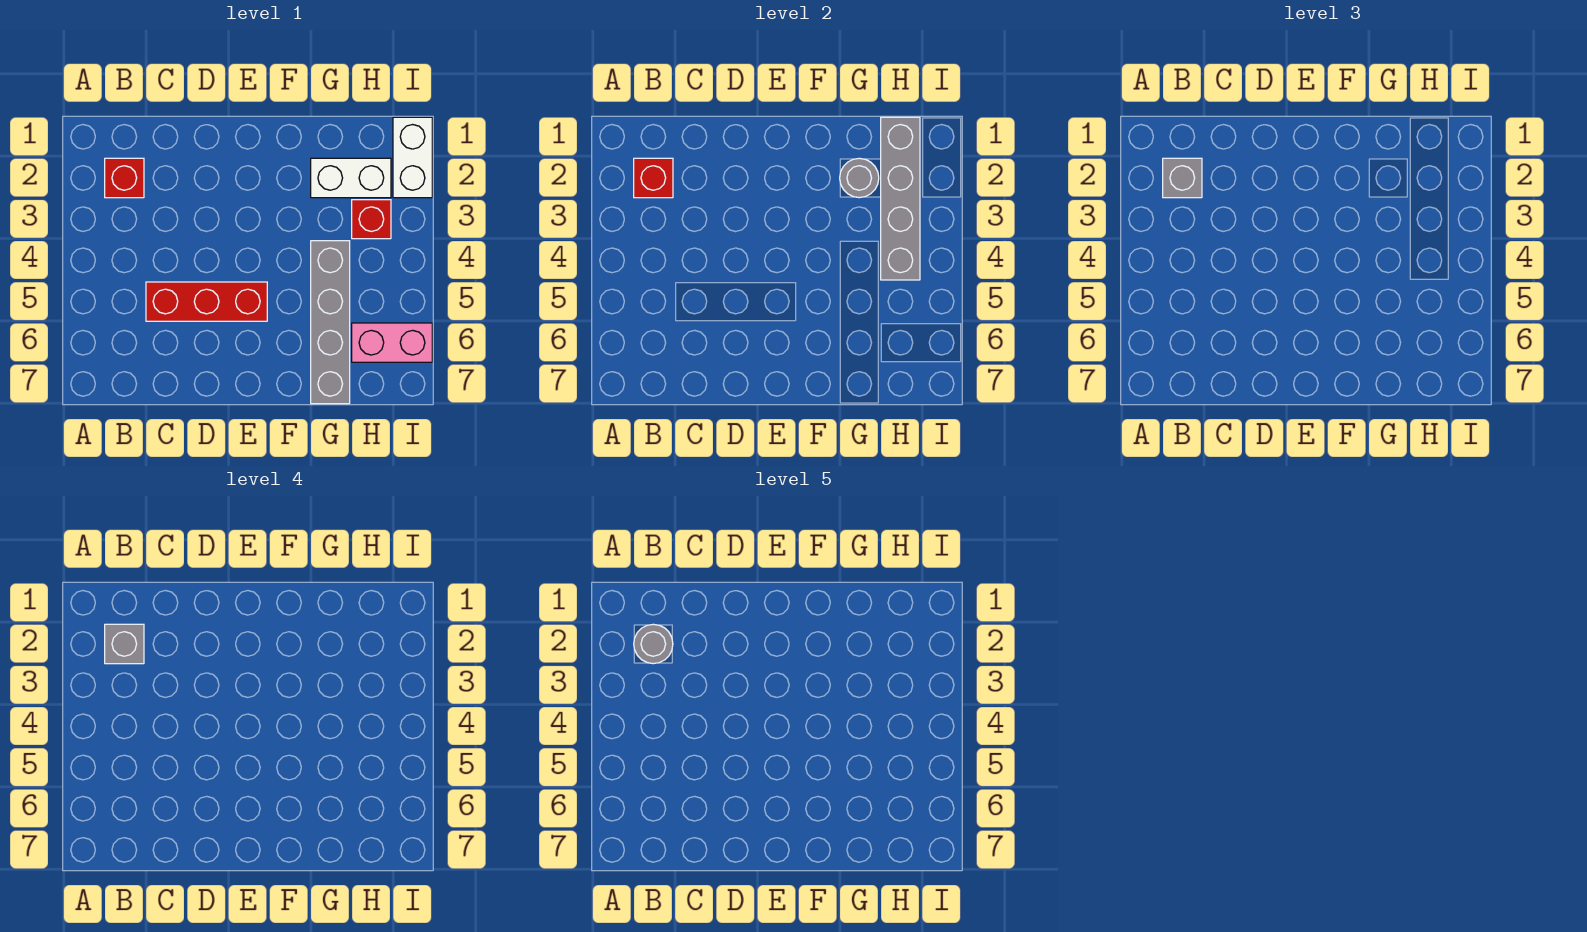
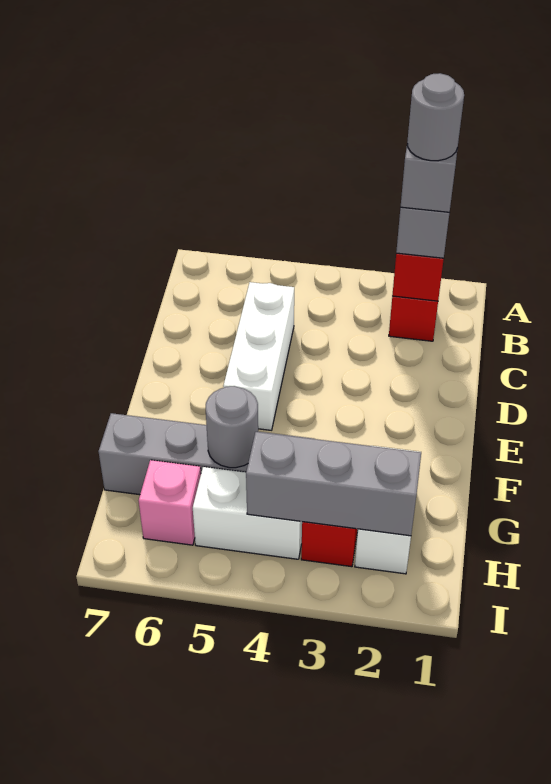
red brick C5:E5 level 1 -> white brick C5:E5 level 1
grey round brick G2 level 2 -> grey round brick G5 level 2
grey brick H1:H4 level 2 -> grey brick H2:H4 level 2
pink brick H6:I6 level 1 -> pink brick H6 level 1
white brick I1:I2 level 1 -> white brick H4:H5 level 1

